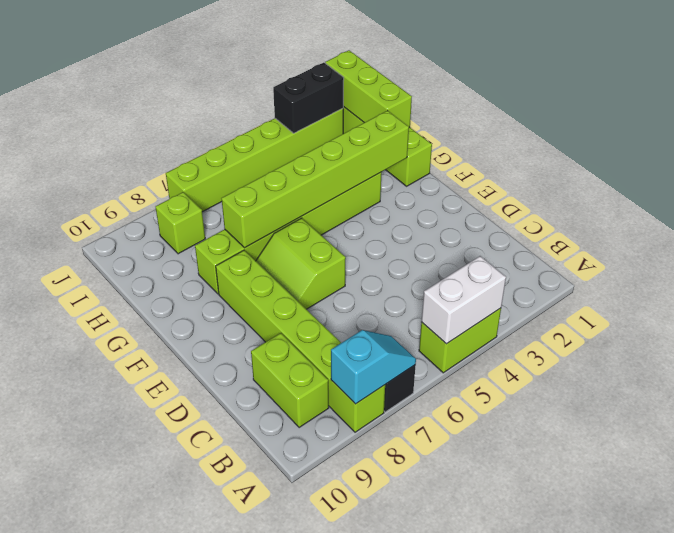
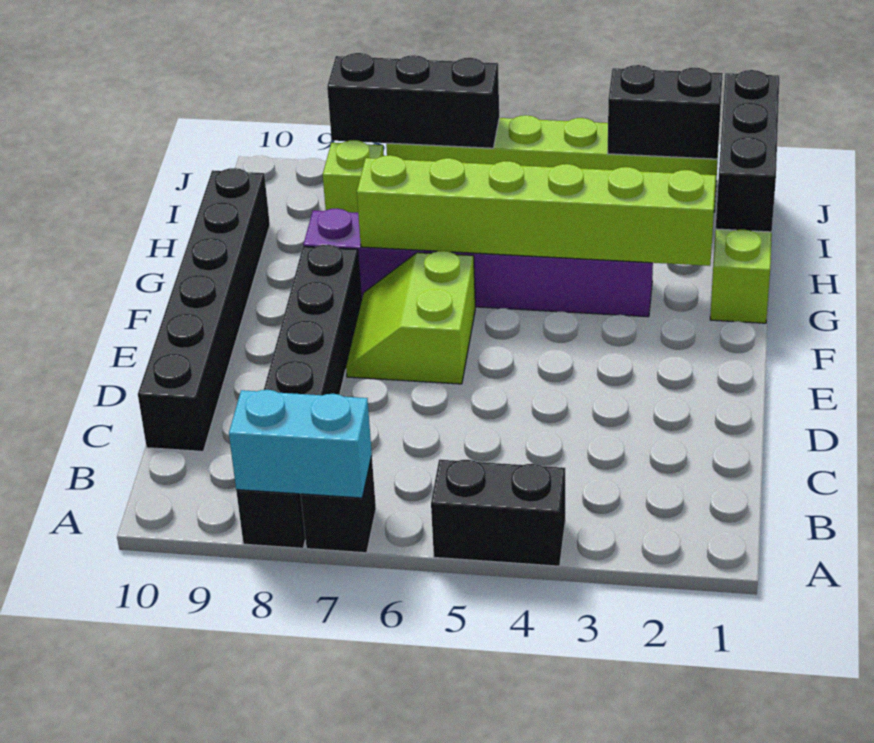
lime brick A4:A5 level 1 -> black brick A4:A5 level 1
white brick A4:A5 level 2 -> none
cyan slope A7:A8 level 2 top 8 -> cyan brick A7:A8 level 2
lime brick A8:F8 level 1 -> black brick A8:F8 level 1
lime brick B9:C9 level 1 -> none
none -> black brick C10:H10 level 1
lime brick G3:G8 level 1 -> purple brick G3:G8 level 1
lime brick H1:J1 level 2 -> black brick H1:J1 level 2
none -> black brick J6:J8 level 2

